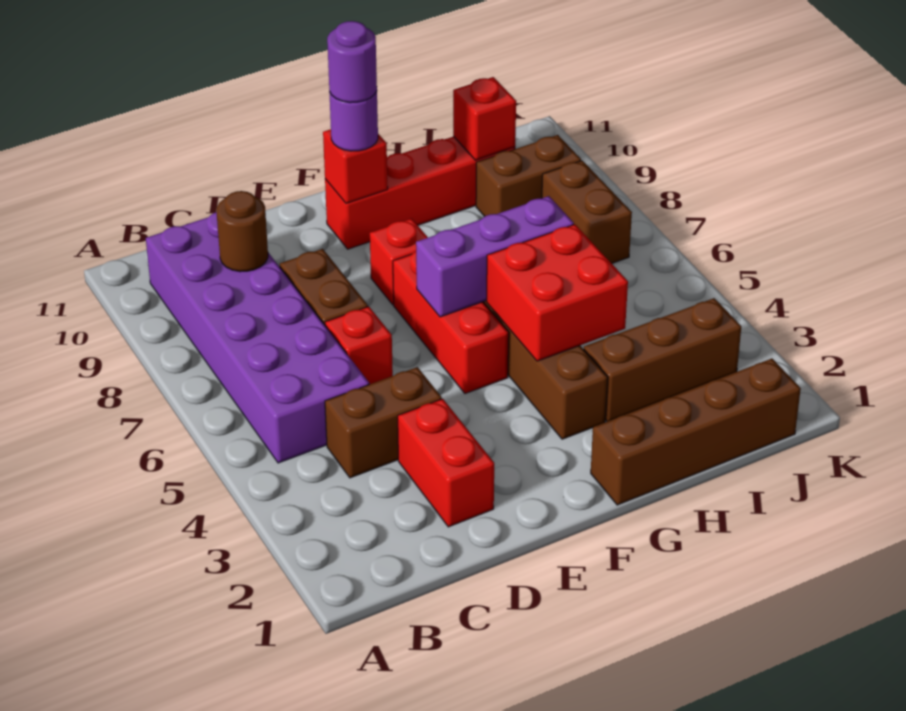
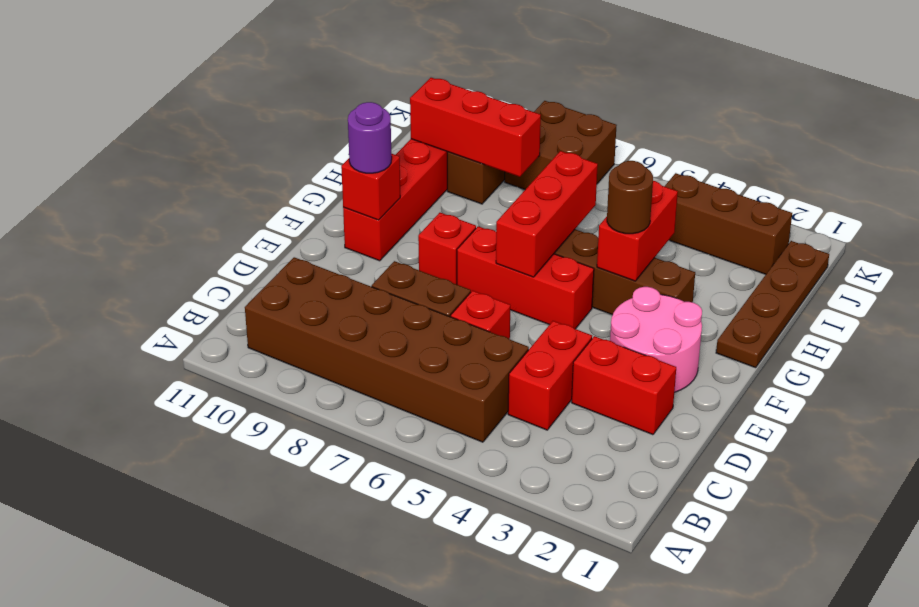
purple brick B5:C10 level 1 -> brown brick B5:C10 level 1
brown brick C4:D4 level 1 -> red brick C4:D4 level 1
brown round brick C9 level 2 -> brown round brick G4 level 3
none -> pink round brick E2:F3 level 1
purple brick F6:H6 level 2 -> red brick F6:H6 level 2
purple round brick F10 level 4 -> none
brown brick G1:J1 level 1 -> brown plate G1:J1 level 1
red brick G4:H5 level 2 -> red brick G4:H4 level 2
brown brick H3:J3 level 1 -> brown brick J2:J4 level 1
red brick I10 level 2 -> red brick I8:I10 level 2
brown brick J7:J8 level 1 -> brown brick J7:K8 level 1

